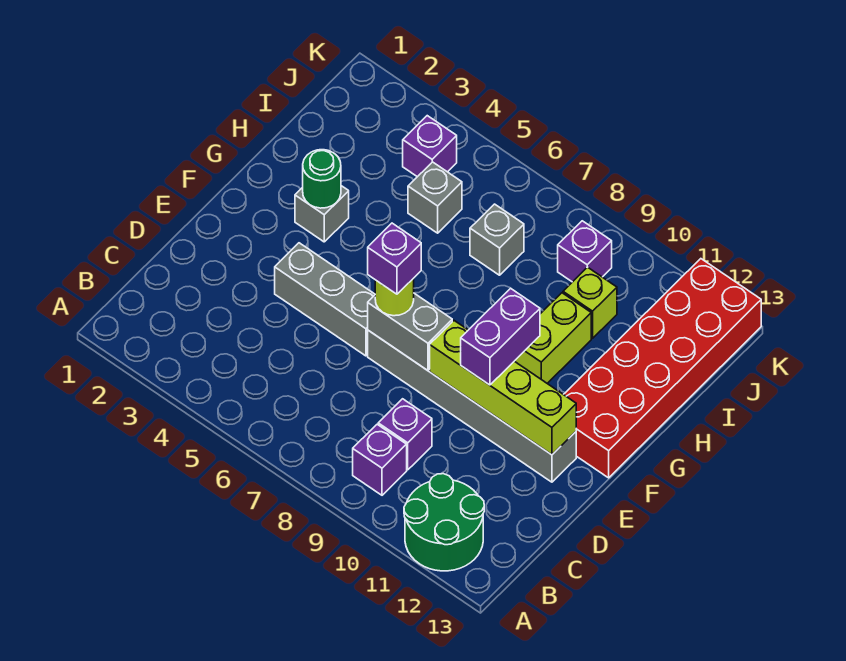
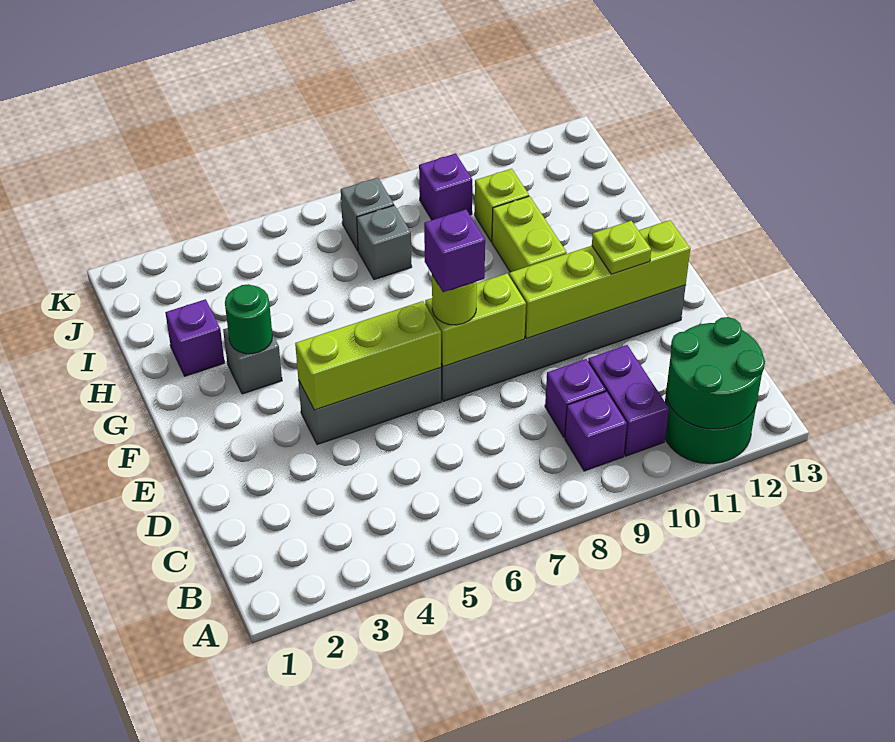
none -> green round brick A11:B12 level 2
none -> lime brick E4:E6 level 2
grey brick E7:E8 level 2 -> lime brick E7:E8 level 2
purple brick E10:F10 level 3 -> purple brick B10:C10 level 1
none -> lime plate E11 level 3
red brick F12:K13 level 1 -> none
grey brick I5 level 1 -> grey brick J7 level 1
purple brick J4 level 1 -> purple brick H2 level 1

